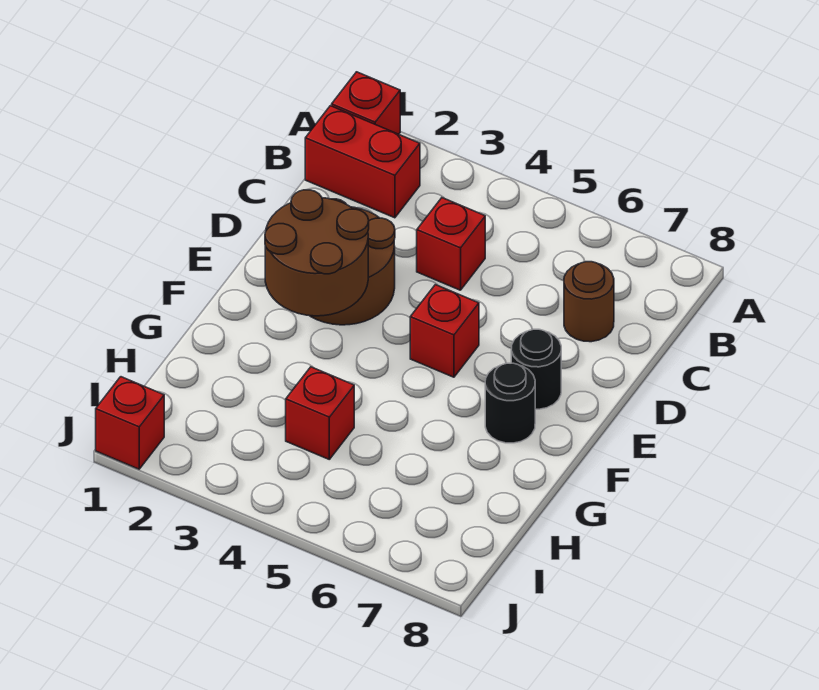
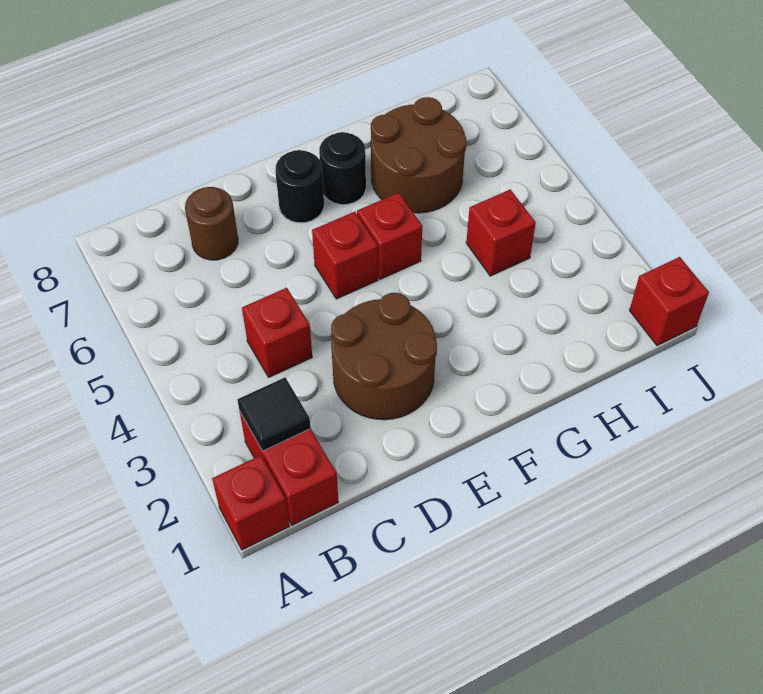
none -> black tile B2 level 2
brown round brick E2:F3 level 2 -> brown round brick G6:H7 level 1
none -> red brick F5 level 1

